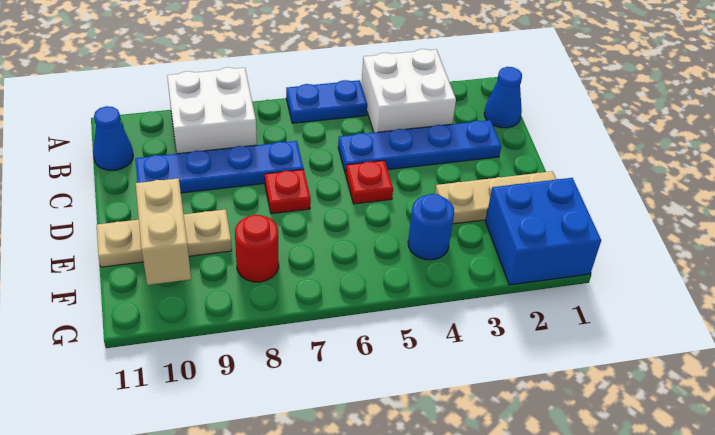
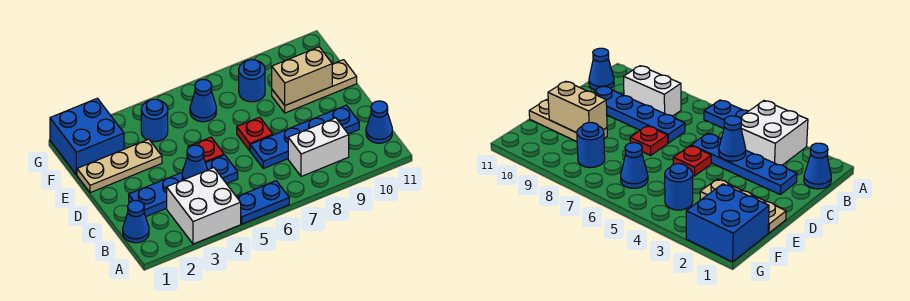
white brick A8:B9 level 1 -> white brick B8:B9 level 1
none -> blue cone C4 level 2
tan brick E10:F10 level 2 -> tan brick E9:E10 level 2
none -> blue cone F6 level 1
red round brick F8 level 1 -> blue round brick F8 level 1

